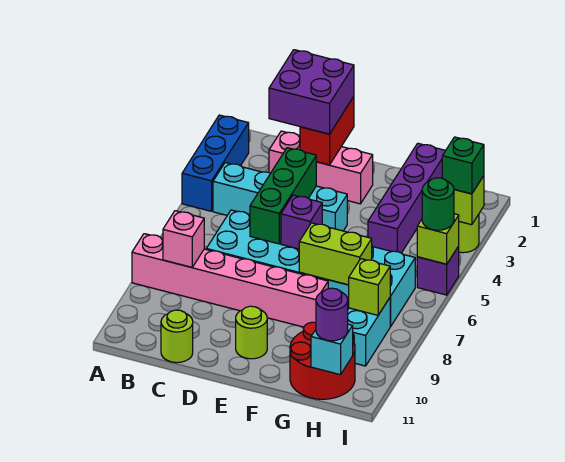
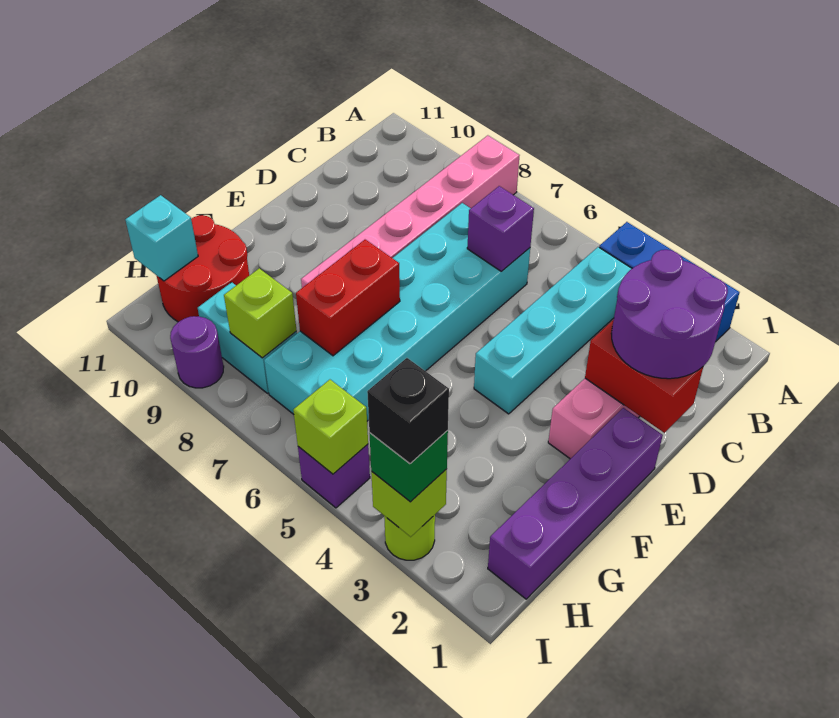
pink brick B8 level 2 -> none
purple brick C1:D2 level 3 -> purple round brick C1:D2 level 3
lime round brick C11 level 1 -> none
green brick D4:D6 level 2 -> none
purple brick E6 level 2 -> purple brick C6 level 2
lime round brick E10 level 1 -> none
lime brick F7:G7 level 2 -> red brick F7:G7 level 2
purple brick G1:G4 level 1 -> purple brick E1:H1 level 1
purple round brick H11 level 3 -> purple round brick I9 level 1
none -> black brick I3 level 4
green round brick I5 level 3 -> none

